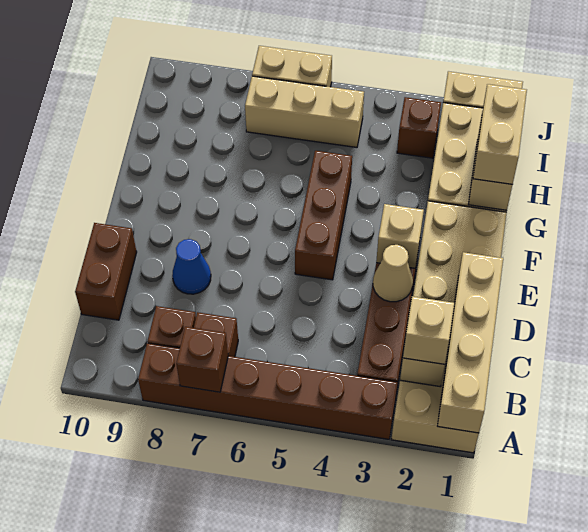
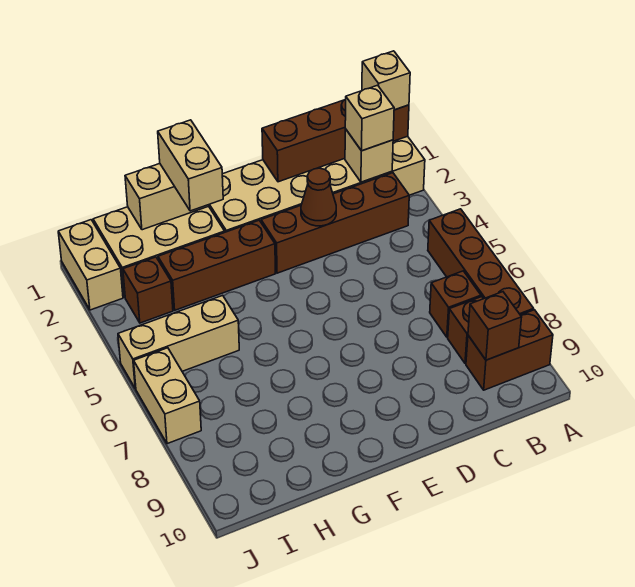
tan brick A1:D1 level 2 -> brown brick A1:D1 level 2
brown brick A3:A8 level 1 -> brown brick A5:A8 level 1
brown brick A7 level 2 -> brown brick B9 level 2
brown brick C10:D10 level 1 -> brown brick A9:B9 level 1
tan cone D3 level 2 -> brown cone D3 level 2
blue cone D8 level 1 -> none
tan brick E3 level 2 -> tan brick A1 level 3
brown brick E5:G5 level 1 -> brown brick F3:H3 level 1
tan brick G1:H1 level 3 -> tan brick G1:G2 level 3
tan brick I5:I7 level 1 -> tan brick H5:J5 level 1

